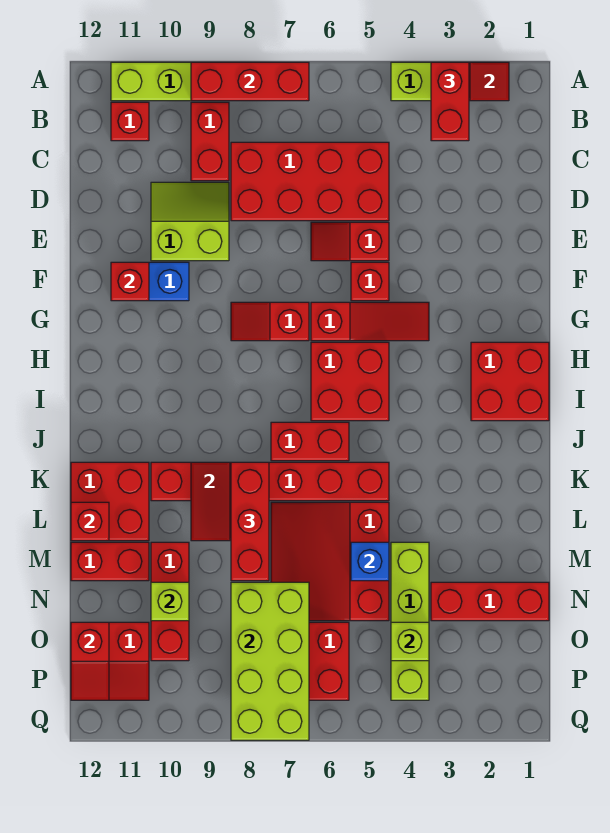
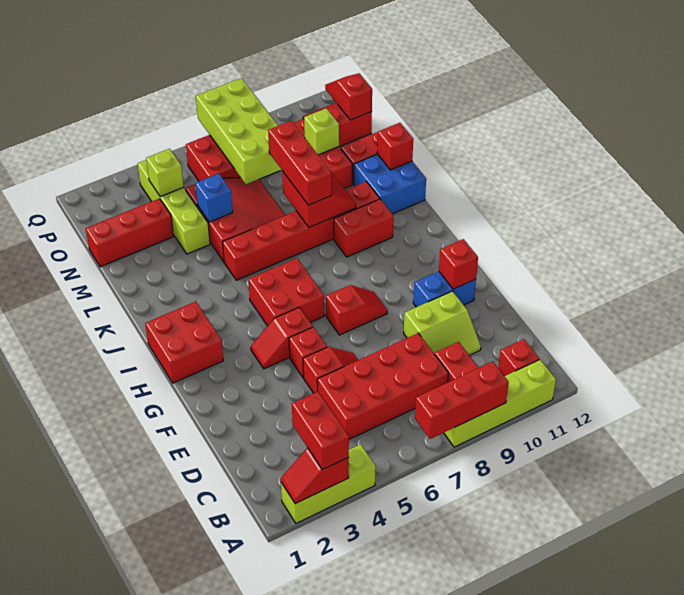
red slope G4:G6 level 1 top 6 -> red slope G4:G5 level 1 top 5
red brick J6:J7 level 1 -> red brick J9:J10 level 1
red brick K11:L12 level 1 -> blue brick K11:L12 level 1

